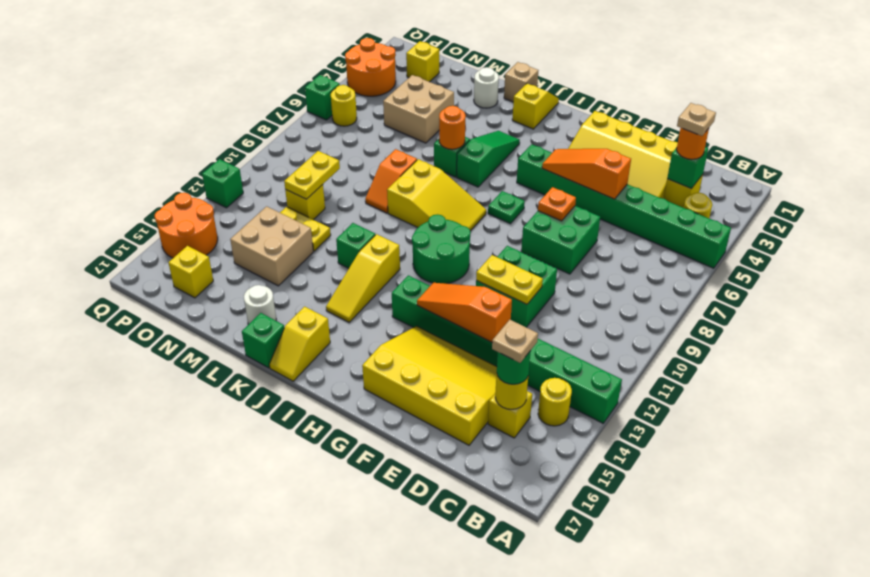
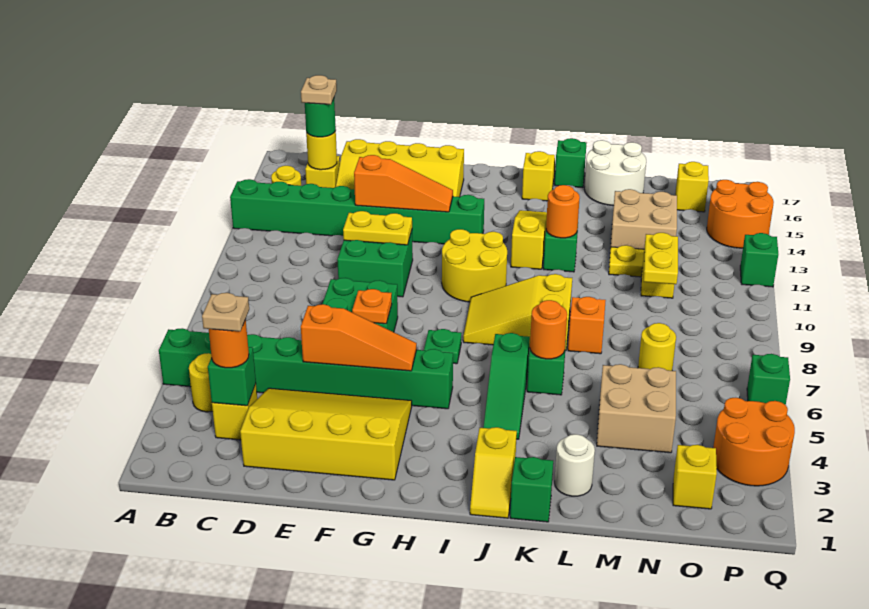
green round brick H10:I11 level 1 -> yellow round brick H10:I11 level 1
tan brick K1 level 1 -> green brick K1 level 1
none -> orange round brick K12 level 2
white round brick L16 level 1 -> white round brick L16:M17 level 1
yellow round brick P6 level 1 -> yellow round brick N7 level 1

